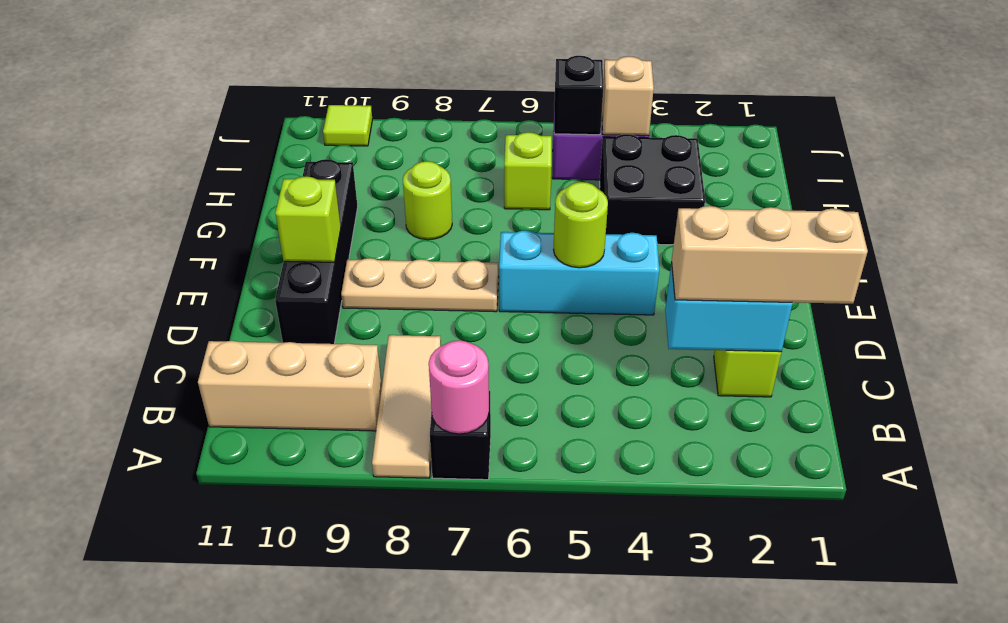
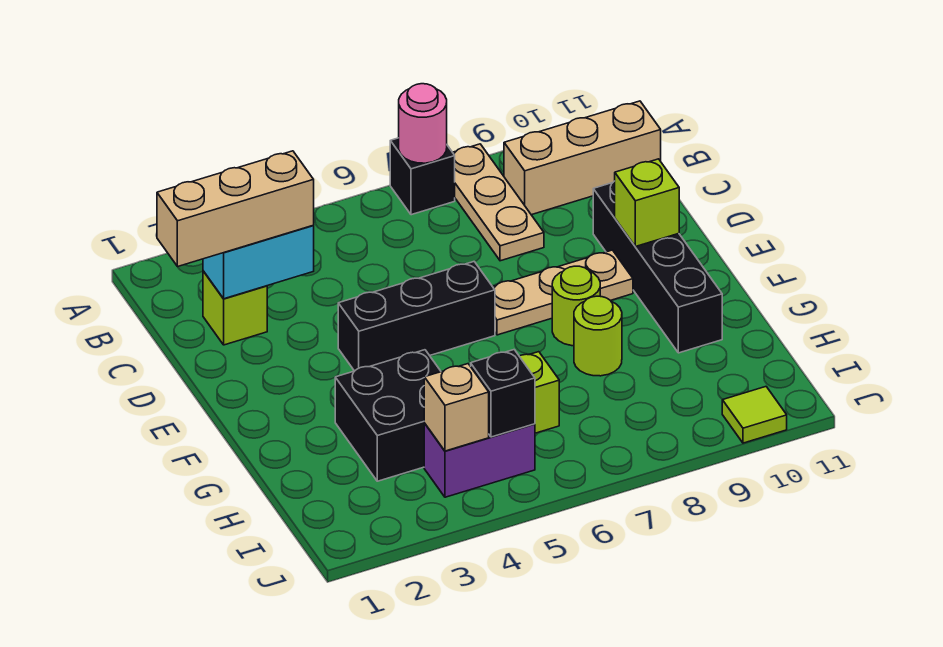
tan tile A8:C8 level 1 -> tan plate A8:C8 level 1
cyan brick E4:E6 level 1 -> black brick E4:E6 level 1
lime round brick E5 level 2 -> lime round brick F8 level 1

